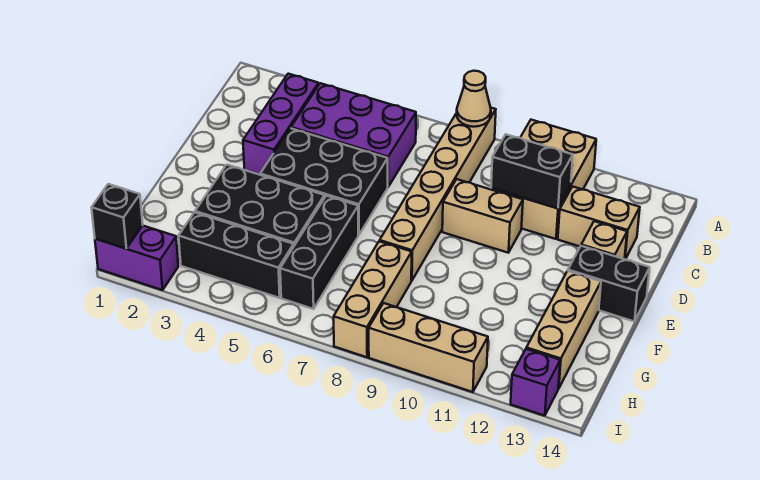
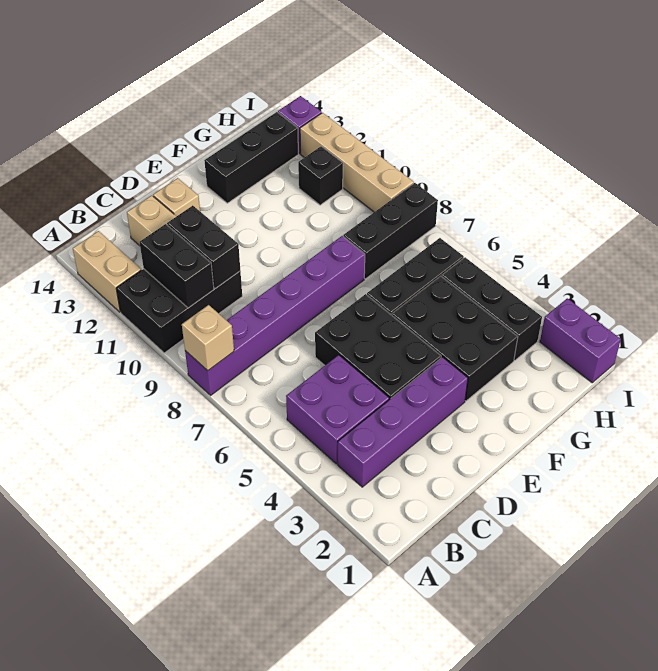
tan brick A8:F8 level 1 -> purple brick A8:F8 level 1
tan cone A8 level 2 -> tan brick A8 level 2
tan brick A10:C11 level 1 -> black brick A10:C11 level 1
purple brick B3:D3 level 1 -> purple brick B3:E3 level 1
purple brick B4:C6 level 1 -> purple brick B4:C5 level 1
tan brick D9:D10 level 1 -> tan brick A12:A13 level 1
black brick E13:E14 level 1 -> black brick B10:B11 level 2
tan brick F13:H13 level 1 -> black brick F13:H13 level 1
tan brick G8:I8 level 1 -> black brick G8:I8 level 1
black brick I1 level 2 -> black brick H11 level 1
tan brick I9:I11 level 1 -> tan brick I9:I12 level 1

